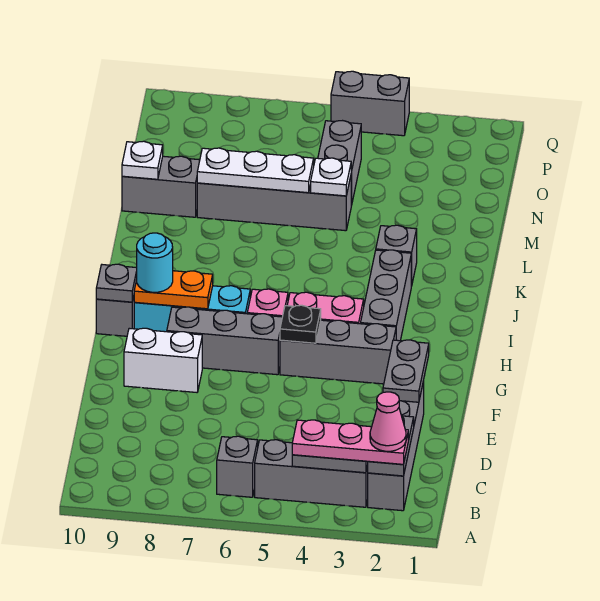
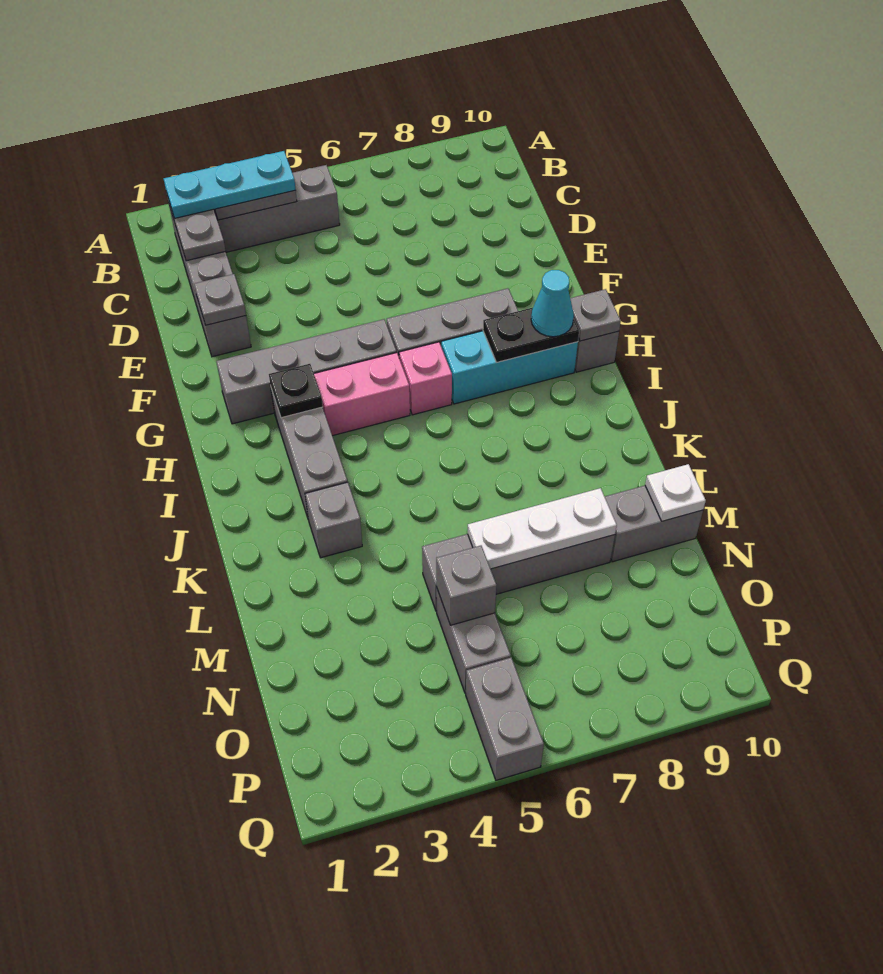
pink plate B2:B4 level 3 -> cyan plate B2:B4 level 3
pink cone B2 level 4 -> none
grey brick B6 level 1 -> grey brick N5 level 2
grey plate E2:F2 level 2 -> grey plate E2 level 2
white brick F8:F9 level 1 -> none
grey brick G3:G5 level 1 -> grey brick G2:G5 level 1
black plate G5 level 2 -> black plate H3 level 2
orange plate H8:H9 level 2 -> black plate H8:H9 level 2
cyan round brick H9 level 3 -> cyan cone H9 level 3
white plate M5 level 2 -> none
grey brick Q4:Q5 level 1 -> grey brick P5:Q5 level 1

